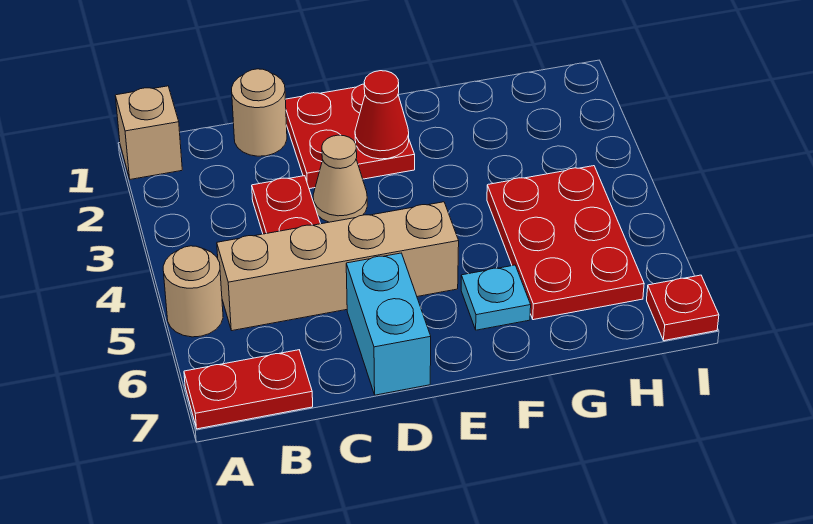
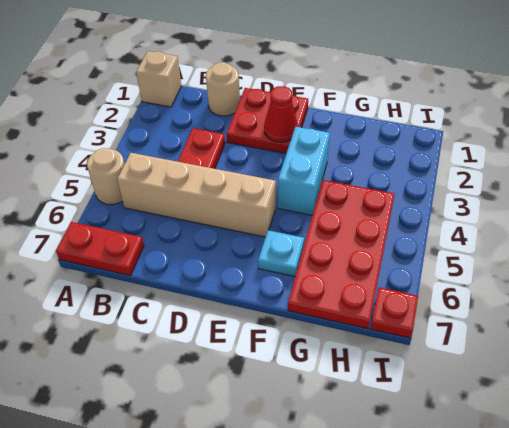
tan cone D3 level 1 -> none
cyan brick D6:D7 level 1 -> cyan brick F3:F4 level 1
red plate G4:H6 level 1 -> red plate G4:H7 level 1

